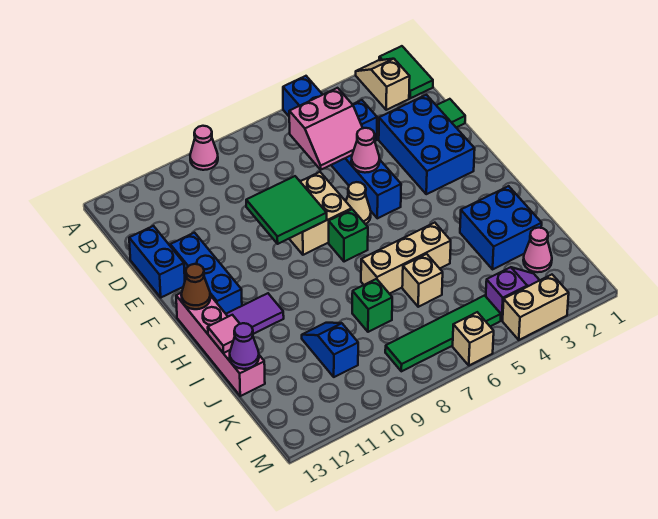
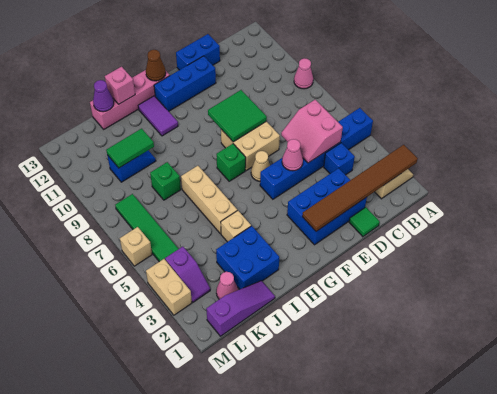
green tile A1:B1 level 1 -> green tile J10:K10 level 2
none -> brown tile A2:F2 level 2
pink tile I13 level 2 -> pink brick I13 level 2
none -> purple slope J1:L1 level 1 top L
tan brick J6 level 1 -> tan brick I4 level 1

